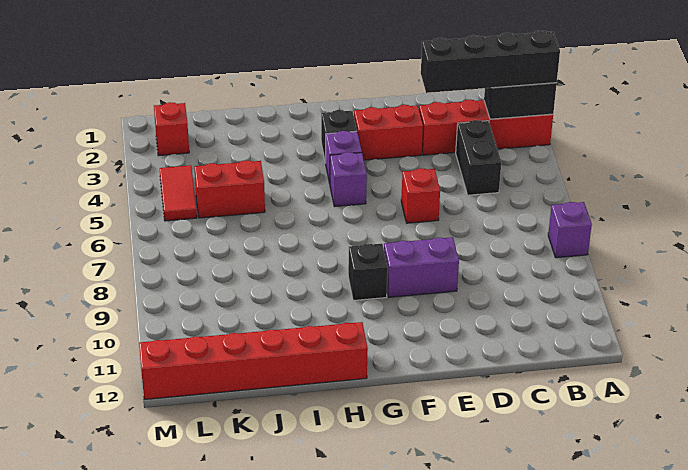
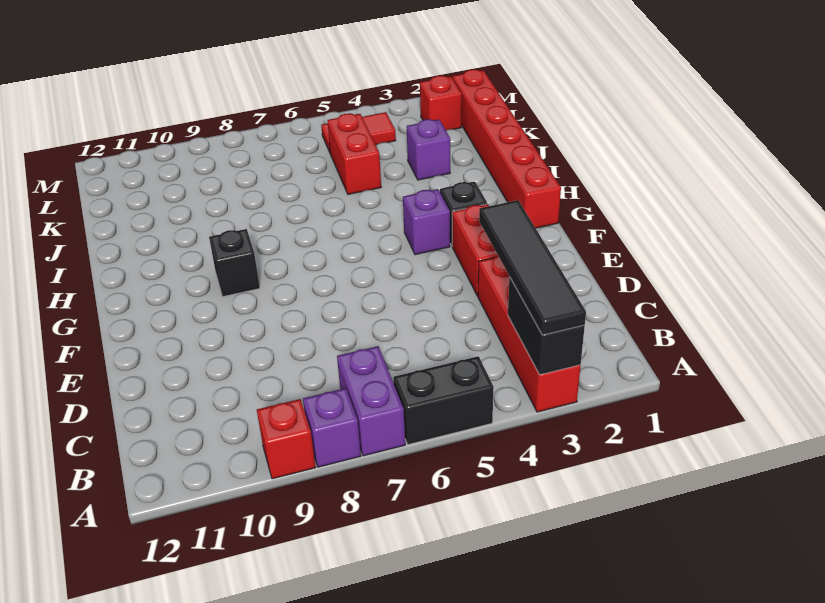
black brick A3:D3 level 3 -> black tile A3:D3 level 3
black brick C4:C5 level 1 -> black brick A5:A6 level 1
red brick E6 level 1 -> red brick A9 level 1
purple brick E9:F9 level 1 -> purple brick A7:B7 level 1
purple brick G5 level 1 -> purple brick J3 level 1
red brick H12:M12 level 1 -> red brick G1:L1 level 1

